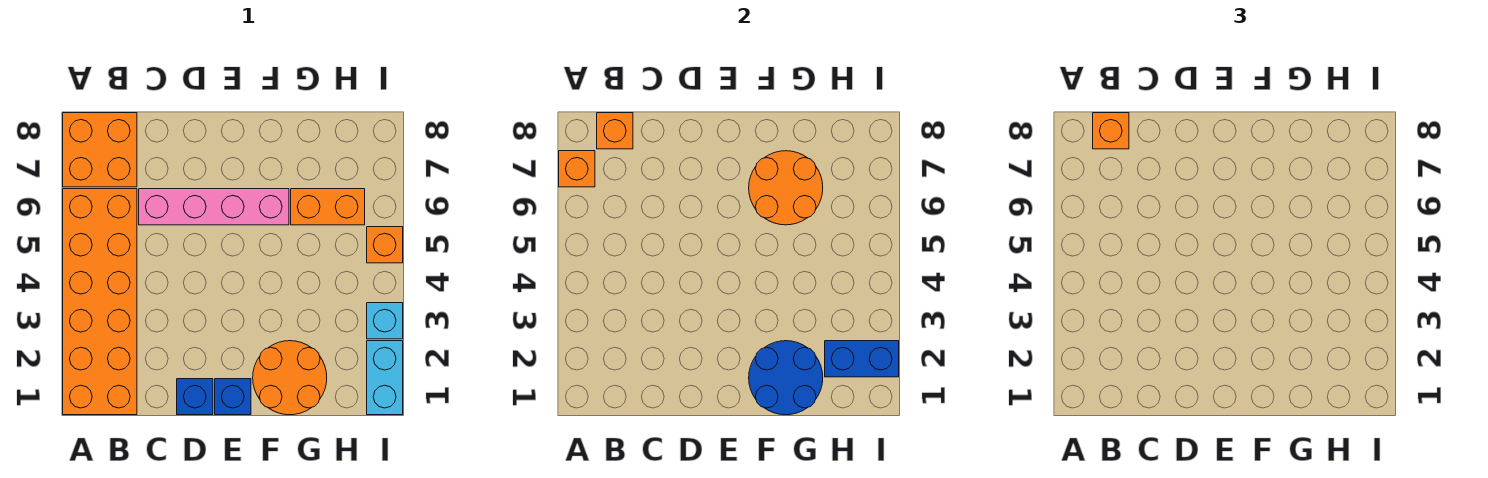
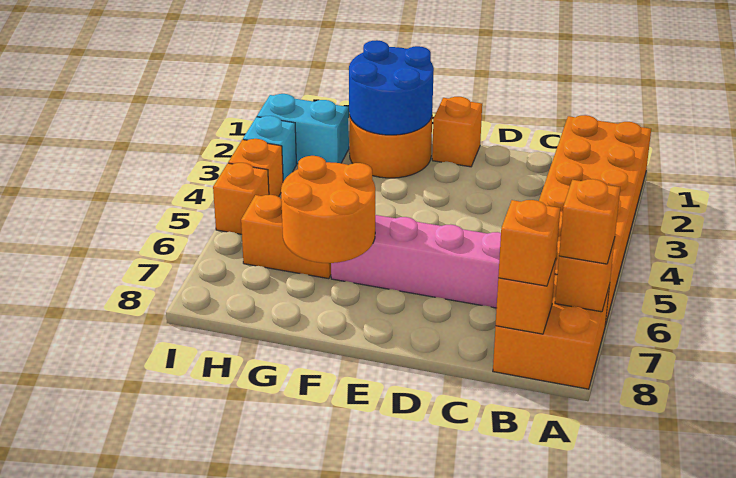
none -> orange brick A7 level 3
blue brick D1 level 1 -> none
blue brick E1 level 1 -> orange brick E1 level 1
blue brick H2:I2 level 2 -> none
cyan brick I1:I2 level 1 -> cyan brick H2:I2 level 1
none -> orange brick I4 level 1

